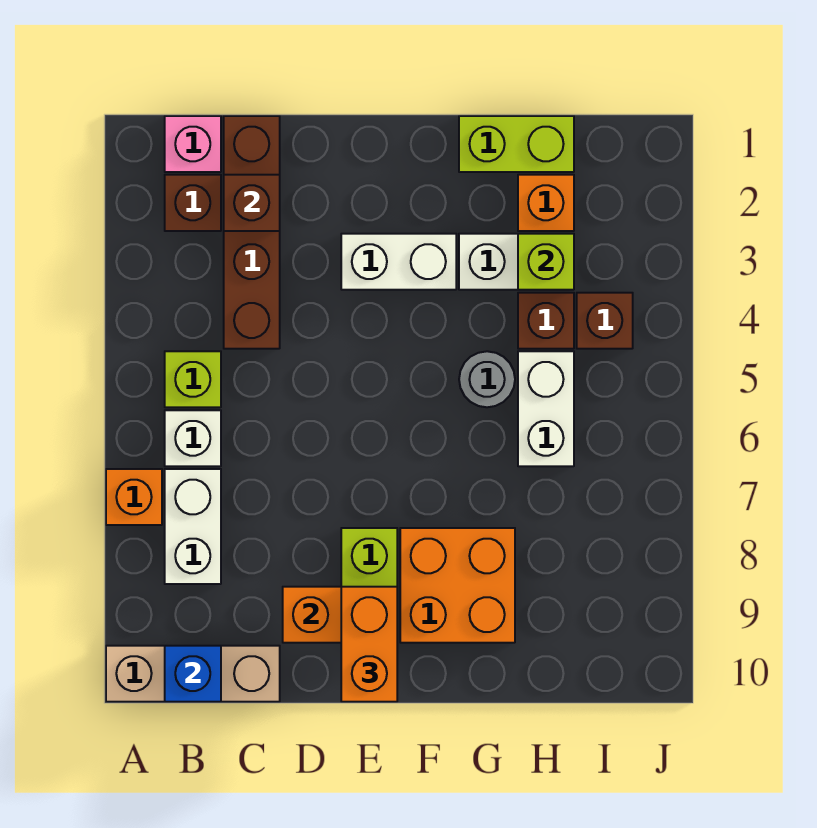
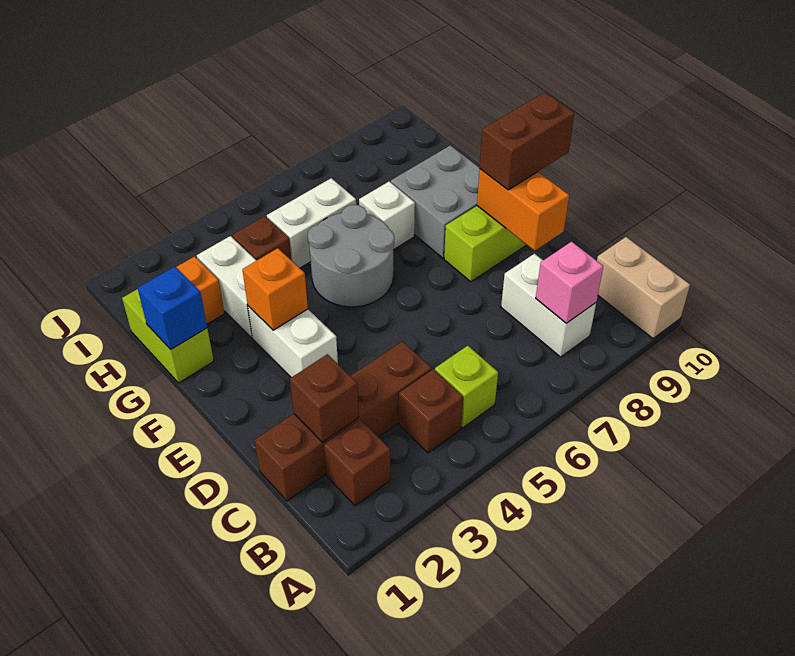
orange brick A7 level 1 -> orange brick F3 level 2
tan brick A10:C10 level 1 -> tan brick A10:B10 level 1
pink brick B1 level 1 -> pink brick B8 level 2
white brick B6 level 1 -> white brick G7 level 1
white brick B7:B8 level 1 -> white brick B8:C8 level 1
blue brick B10 level 2 -> blue brick G1 level 2
orange brick E9:E10 level 3 -> brown brick E9:E10 level 3
orange brick F8:G9 level 1 -> grey brick F8:G9 level 1
grey round brick G5 level 1 -> grey round brick F5:G6 level 1
lime brick H3 level 2 -> none
brown brick I4 level 1 -> brown brick B4 level 1

